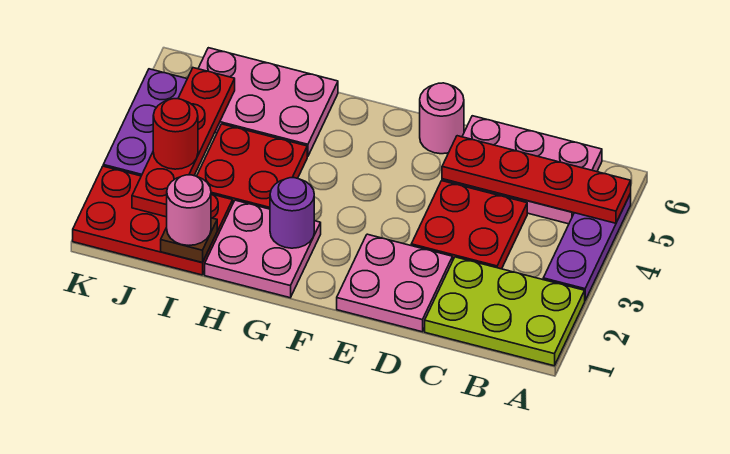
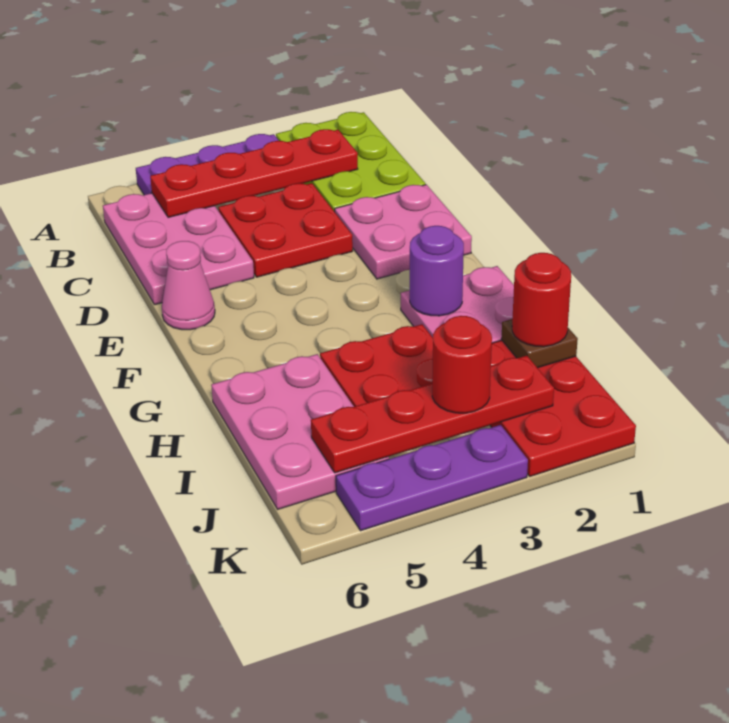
red plate A5:D5 level 2 -> red plate B2:B5 level 2
pink round brick E6 level 1 -> pink cone E6 level 1
pink round brick I1 level 3 -> red round brick I1 level 3

